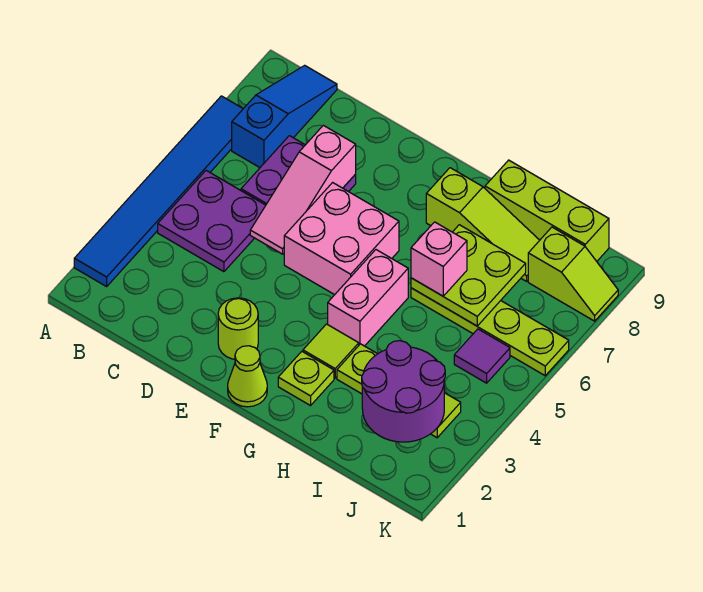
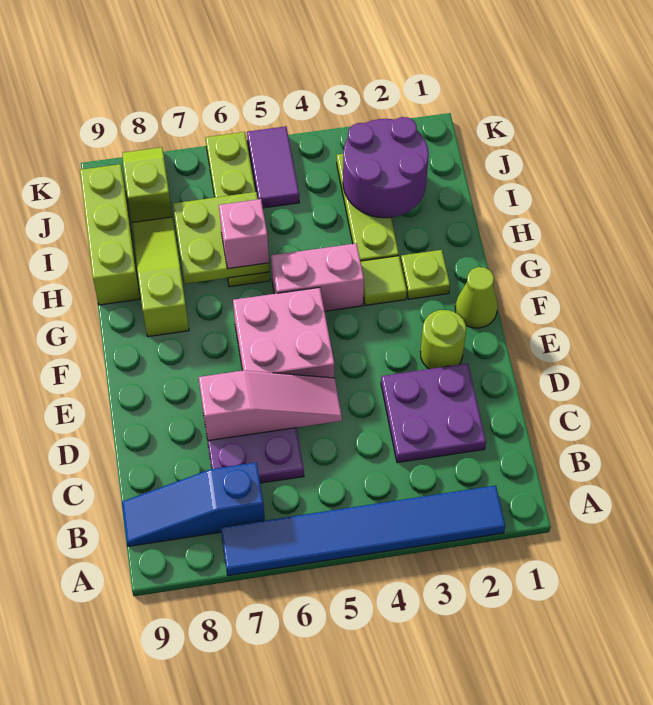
purple plate B4:C5 level 1 -> purple plate C2:D3 level 1
purple tile J5 level 1 -> purple tile J5:K5 level 1

